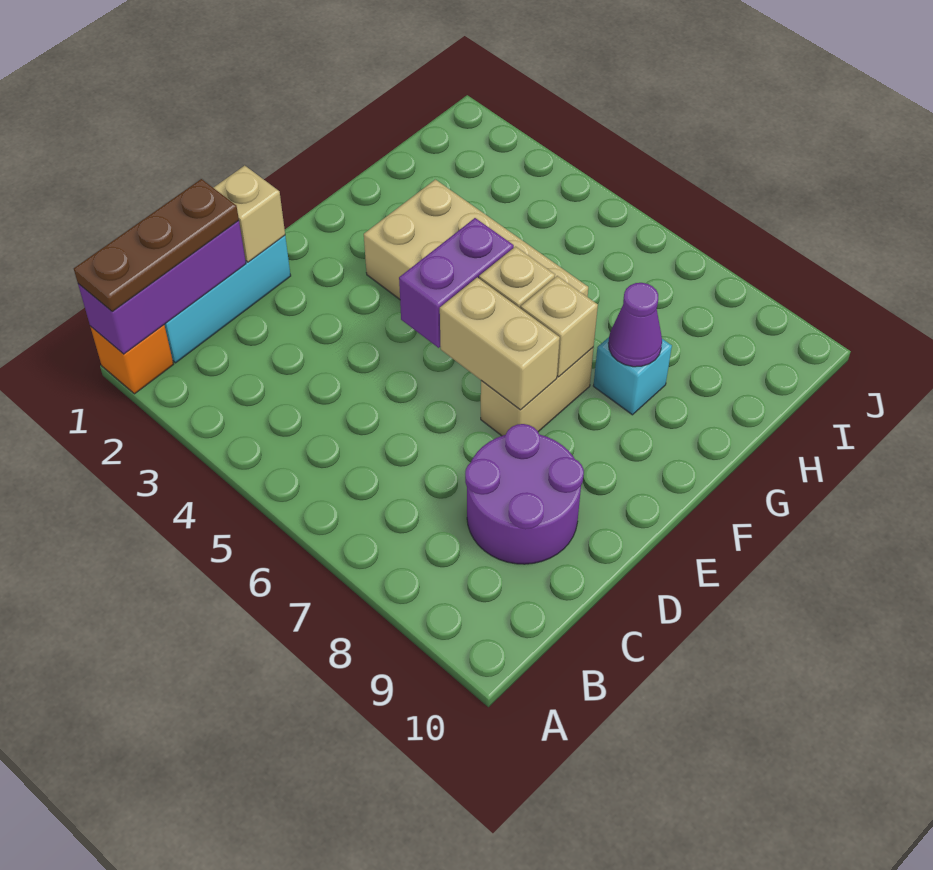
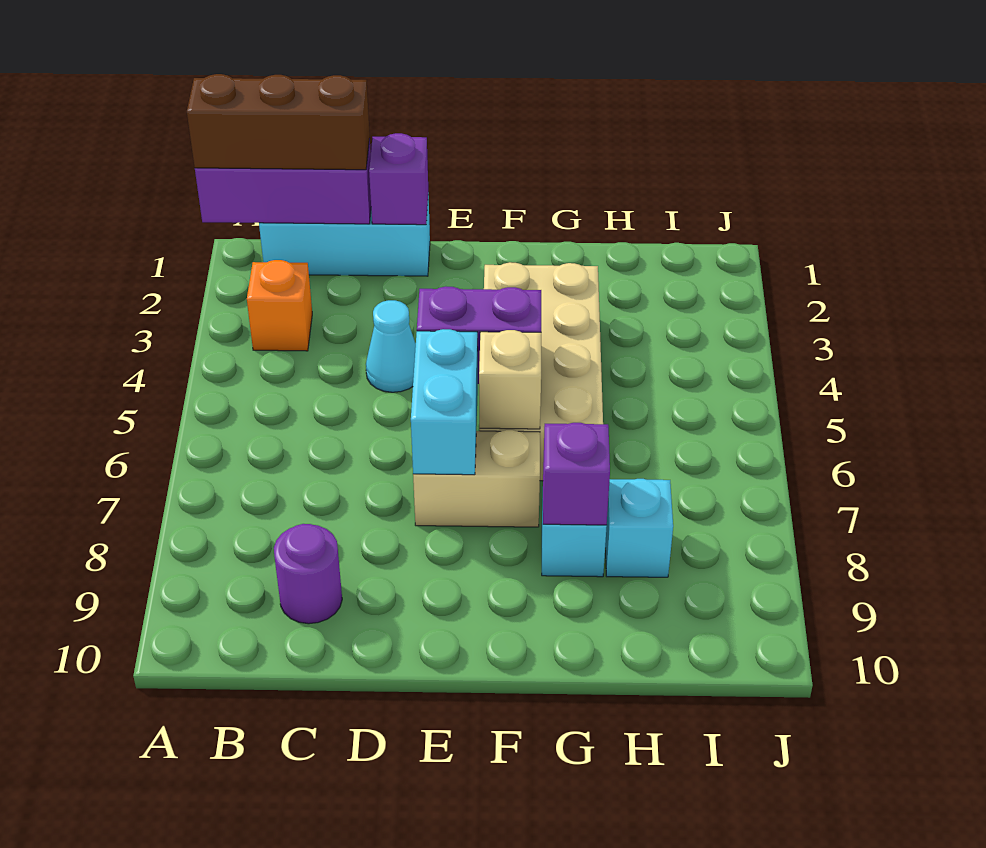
orange brick A1 level 1 -> orange brick B3 level 1
brown plate A1:C1 level 3 -> brown brick A1:C1 level 3
purple round brick C8:D9 level 1 -> purple round brick C9 level 1
tan brick D1 level 2 -> purple brick D1 level 2
none -> cyan cone D4 level 1
tan brick E6:E7 level 2 -> cyan brick E6:E7 level 2
tan brick F7 level 2 -> none
purple cone G8 level 2 -> purple brick G8 level 2
none -> cyan brick H8 level 1

